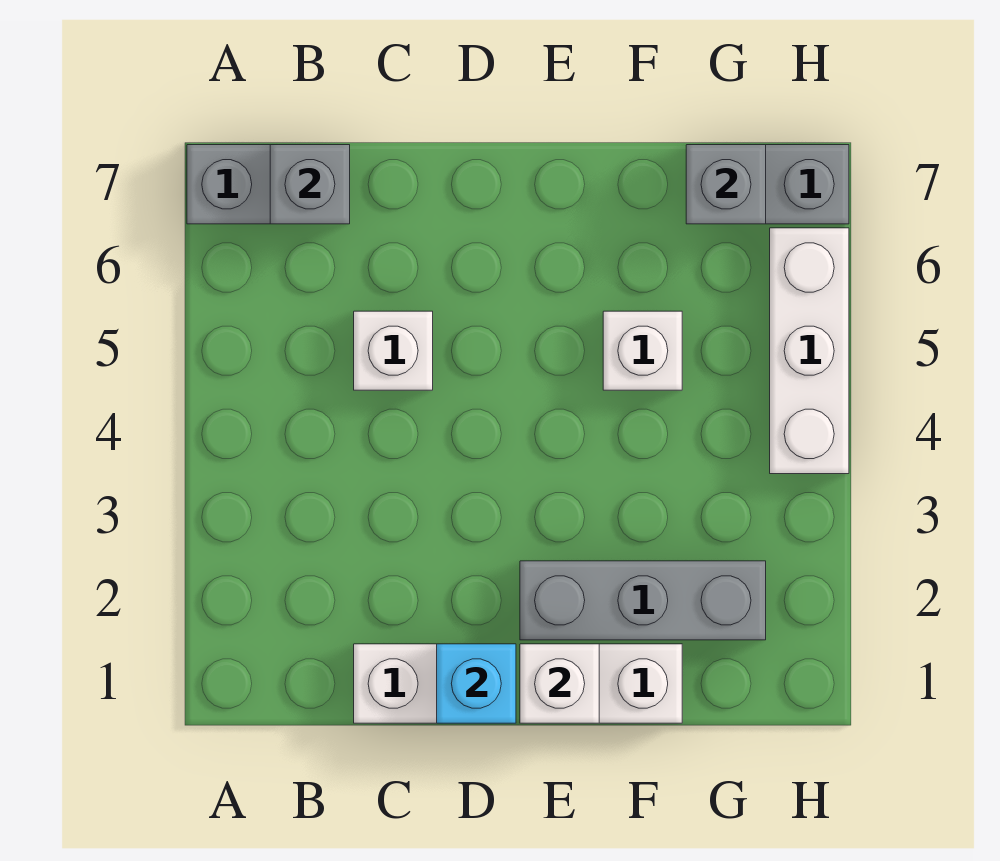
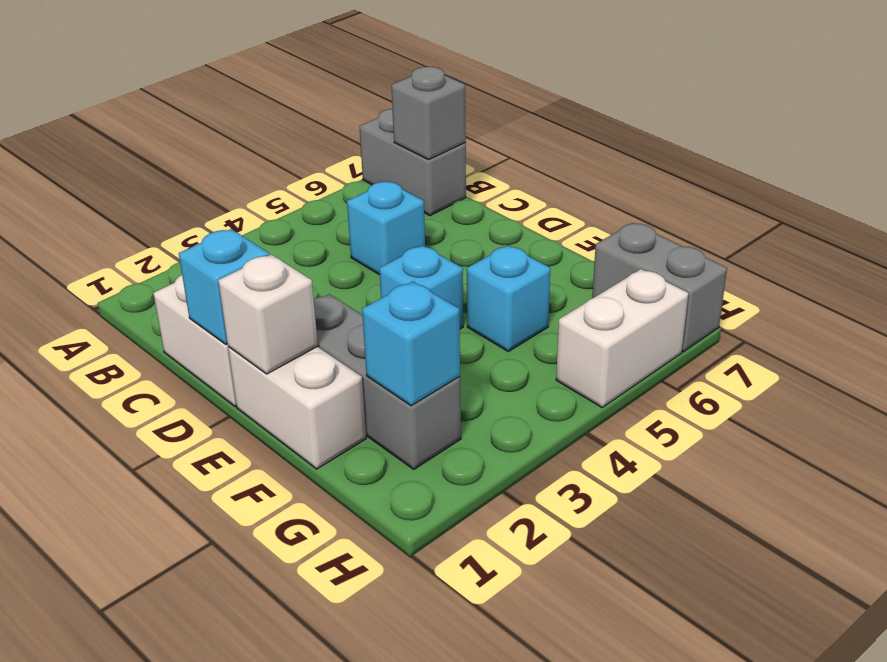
white brick C5 level 1 -> cyan brick C5 level 1
none -> cyan brick E4 level 1
white brick F5 level 1 -> cyan brick F5 level 1
none -> cyan brick G2 level 2
grey brick G7 level 2 -> none
white brick H4:H6 level 1 -> white brick H5:H6 level 1

